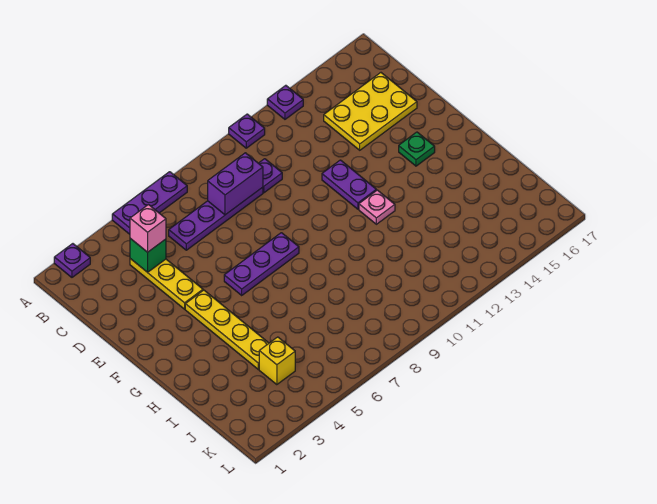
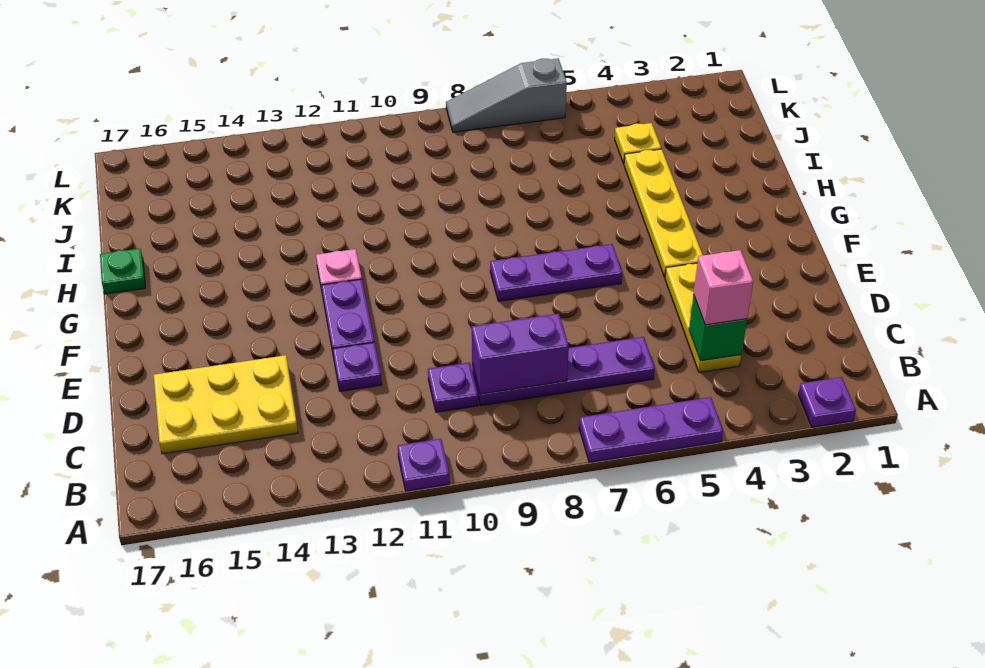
purple plate A13 level 1 -> purple plate D12 level 1
green plate F15 level 1 -> green plate H17 level 1
yellow brick J4 level 1 -> yellow plate J4 level 1
none -> grey slope L6:L8 level 1 top 6

